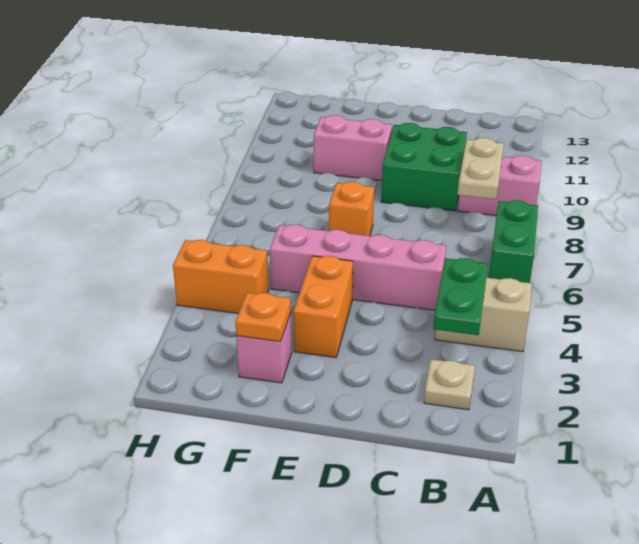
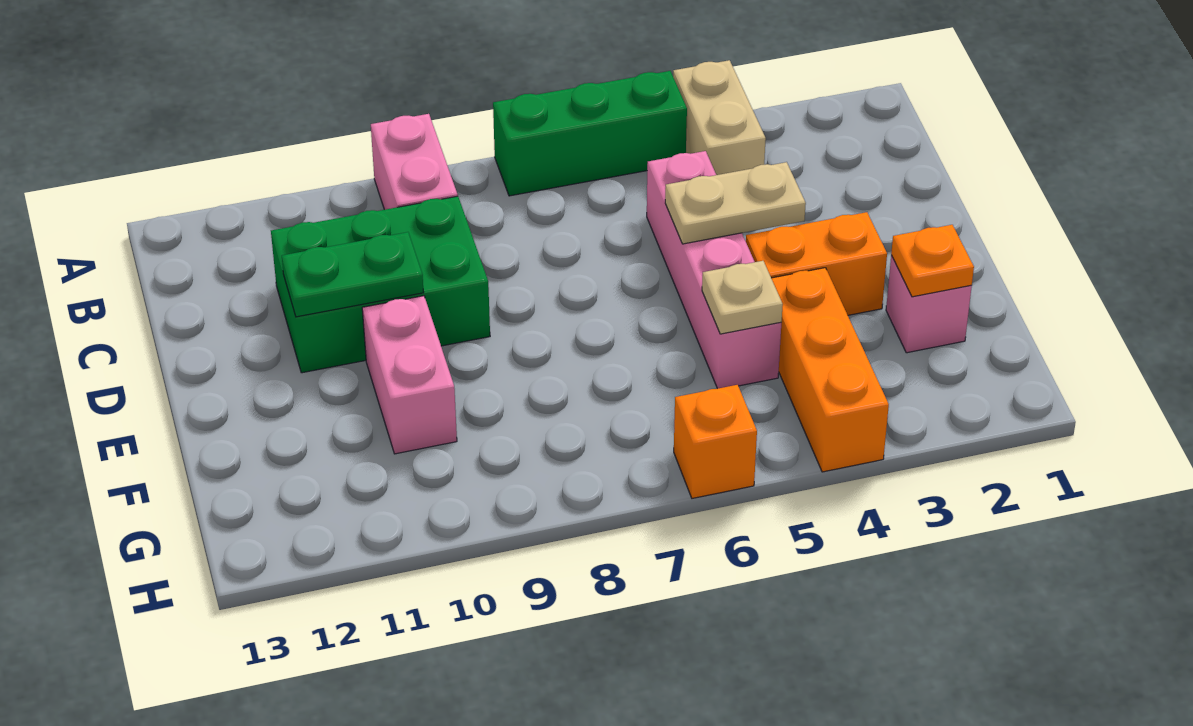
green brick A6:A7 level 1 -> green brick A5:A7 level 1
tan plate B2 level 1 -> tan plate F5 level 2
green plate B3:B4 level 2 -> green plate D10:D11 level 2
tan plate B8:B9 level 2 -> tan plate D4:D5 level 2
green brick C9:D10 level 1 -> green brick C9:D11 level 1
orange brick E7 level 1 -> orange brick H6 level 1
orange brick G4:H4 level 1 -> orange brick F4:H4 level 1

